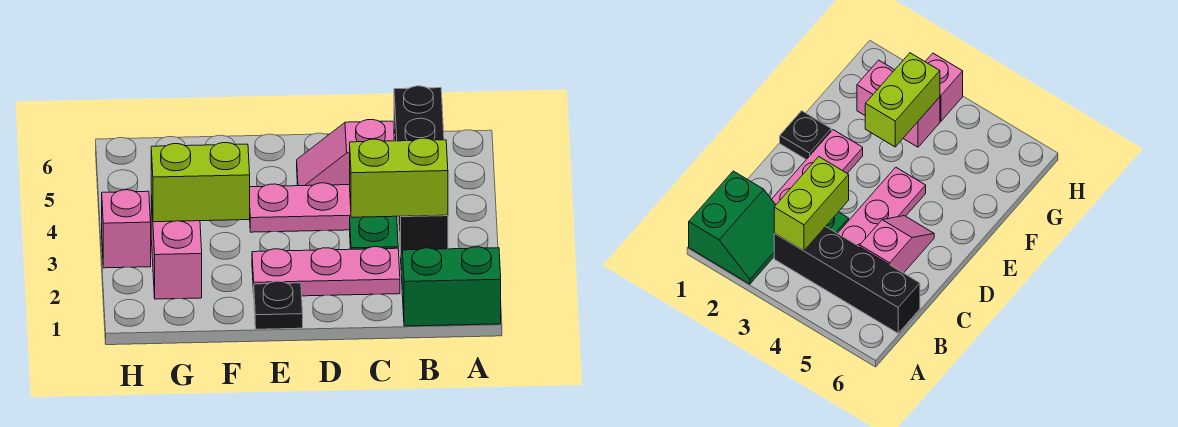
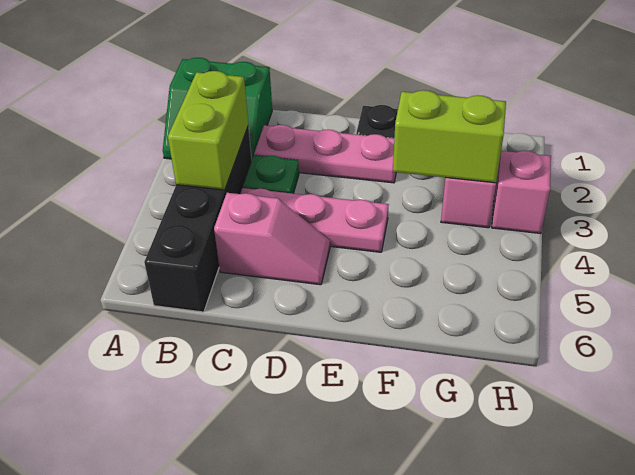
lime brick B3:C3 level 2 -> lime brick B3:B4 level 2

